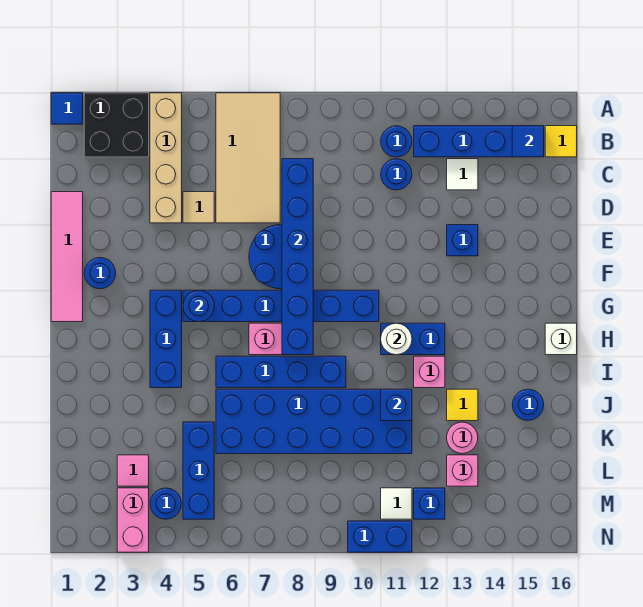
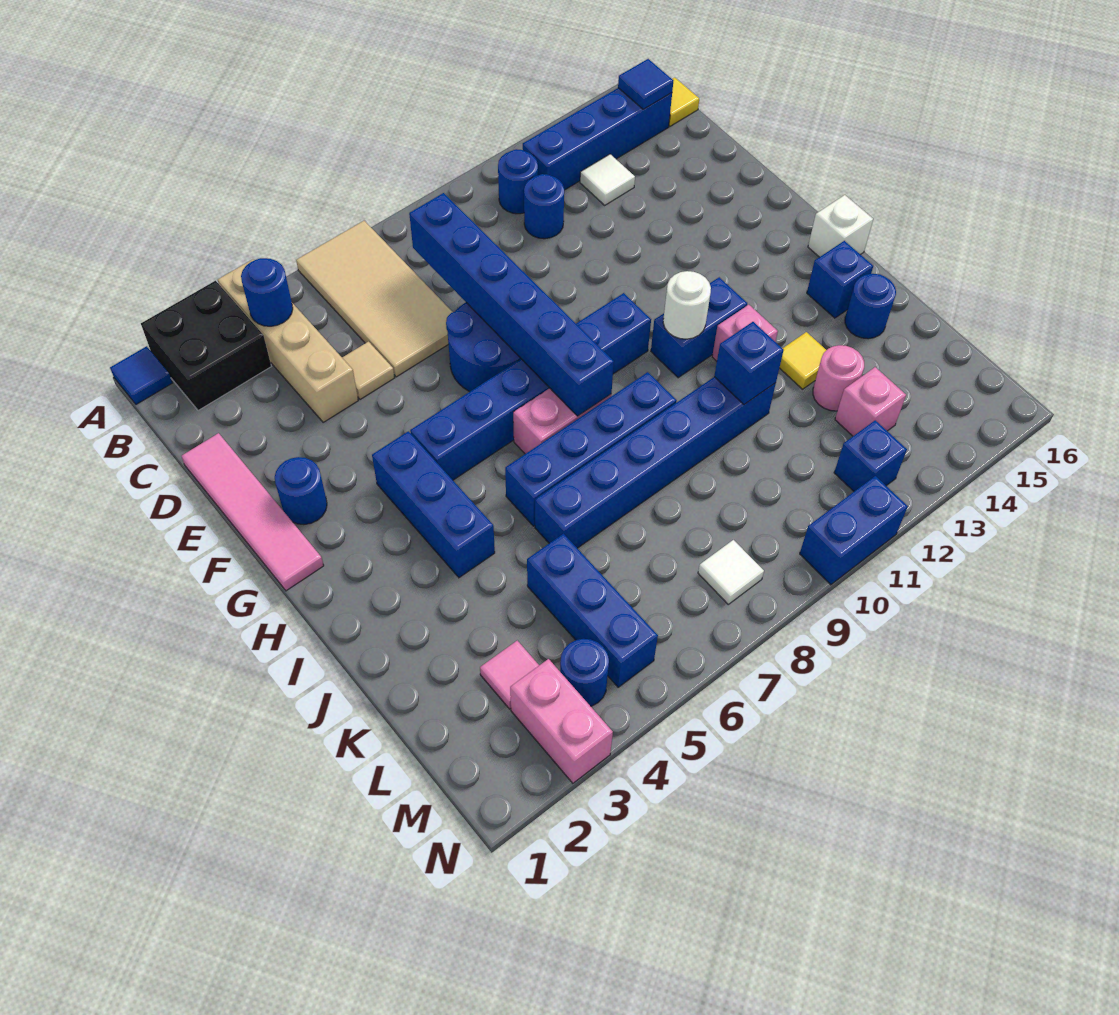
blue brick E13 level 1 -> blue brick I15 level 1
blue round brick G5 level 2 -> blue round brick B4 level 2
blue brick J6:K11 level 1 -> blue brick J6:J11 level 1
white tile M11 level 1 -> white tile M8 level 1

